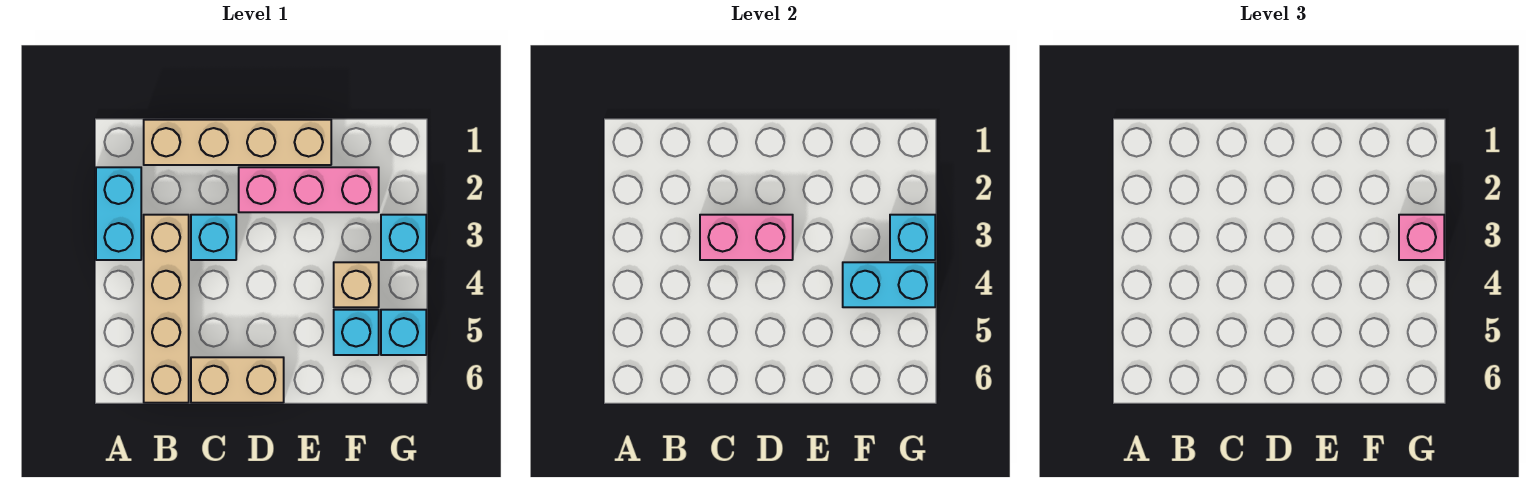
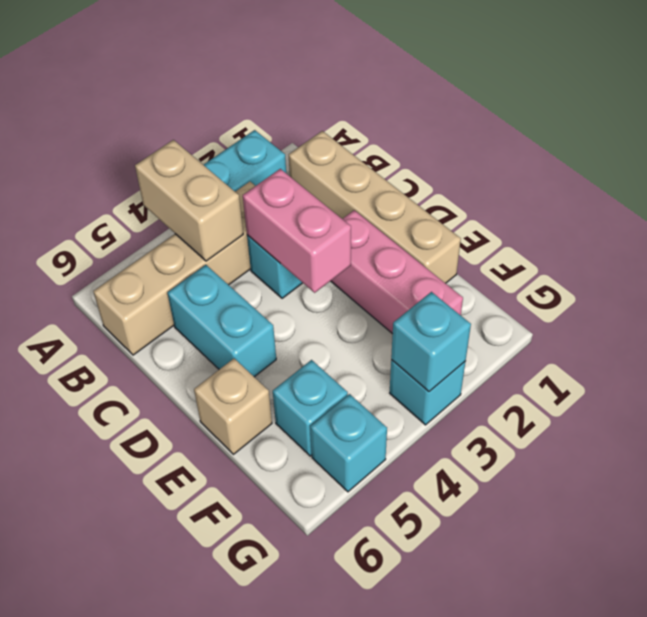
tan brick C6:D6 level 1 -> tan brick A4:B4 level 2
tan brick F4 level 1 -> tan brick E6 level 1
cyan brick F4:G4 level 2 -> cyan brick C5:D5 level 1
pink brick G3 level 3 -> none

